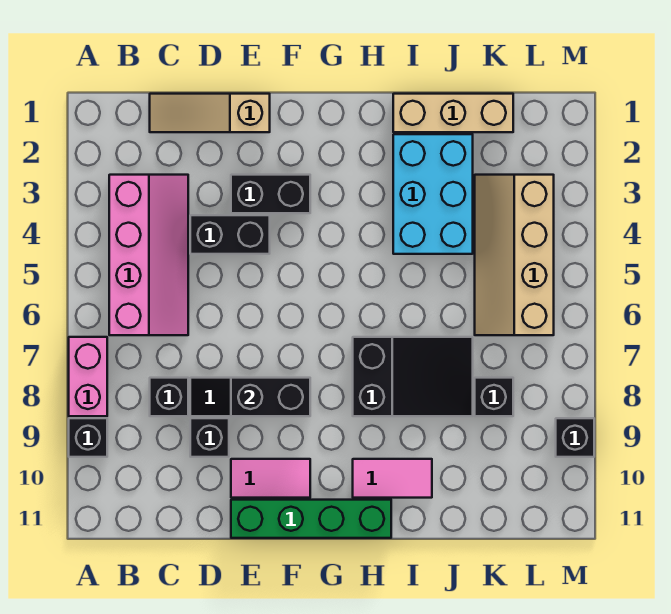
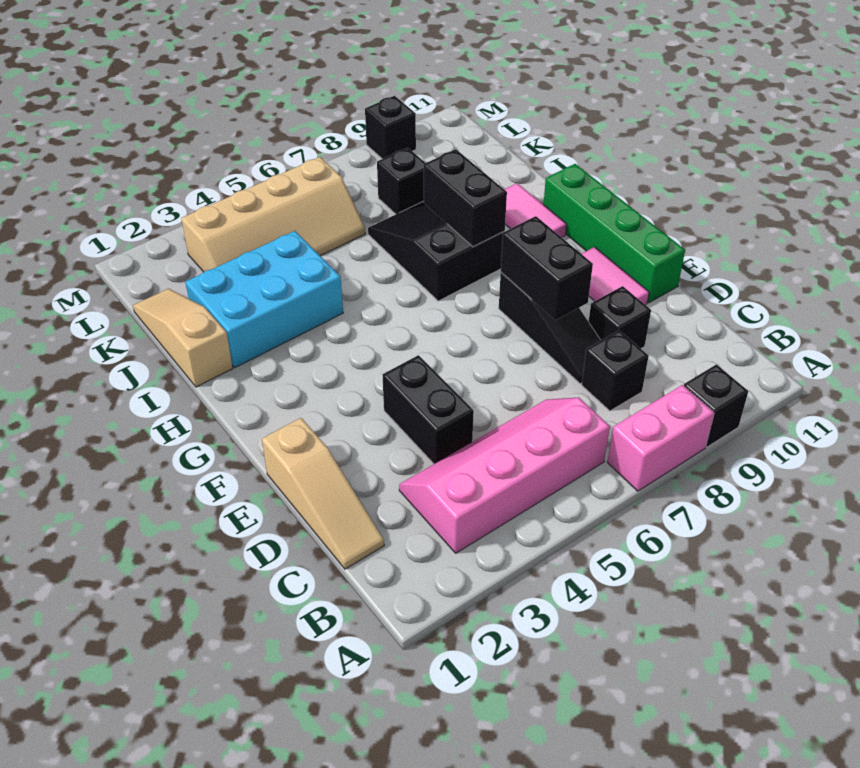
black brick E3:F3 level 1 -> black brick H8:I8 level 2
tan brick I1:K1 level 1 -> tan slope I1:K1 level 1 top I

